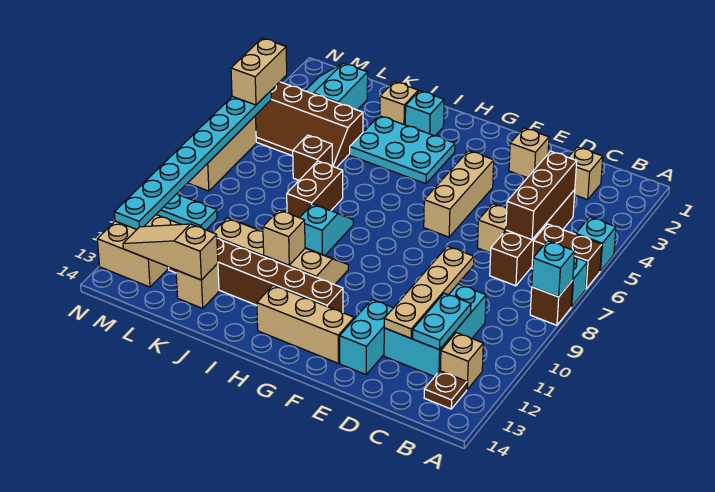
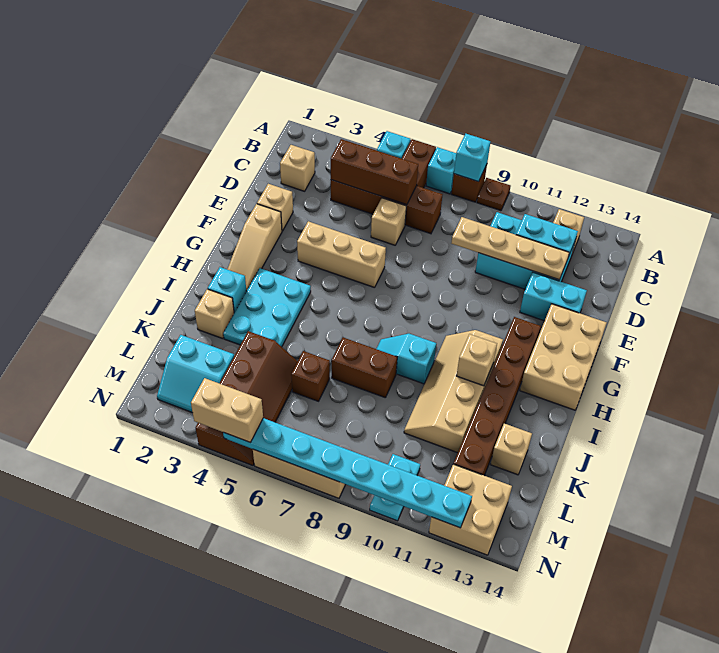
brown plate B13 level 1 -> brown plate A9 level 1
tan brick F13:H13 level 1 -> tan brick F13:H14 level 1
tan slope K13:M13 level 2 top K -> tan slope F2:H2 level 1 top F

